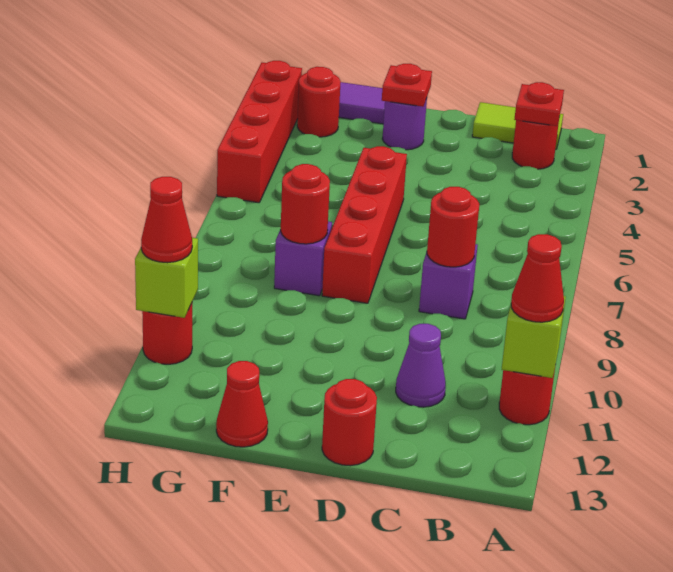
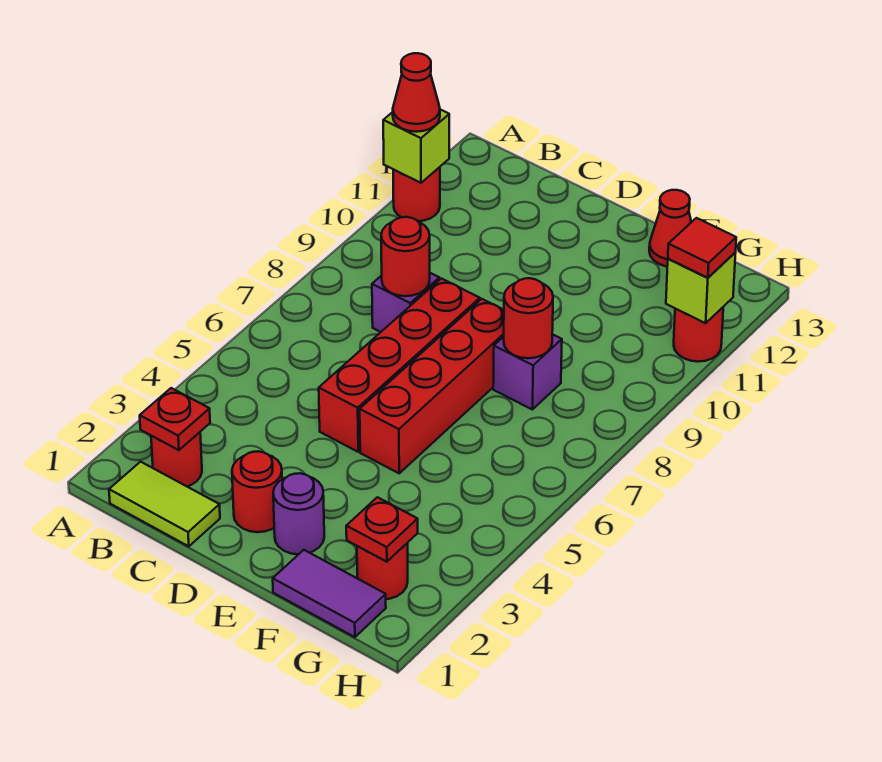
purple cone C11 level 1 -> none
red round brick D13 level 1 -> red round brick D2 level 1
red plate E2 level 2 -> red plate G2 level 2
red brick H2:H5 level 1 -> red brick D5:D8 level 1
red cone H11 level 3 -> red tile H11 level 3

